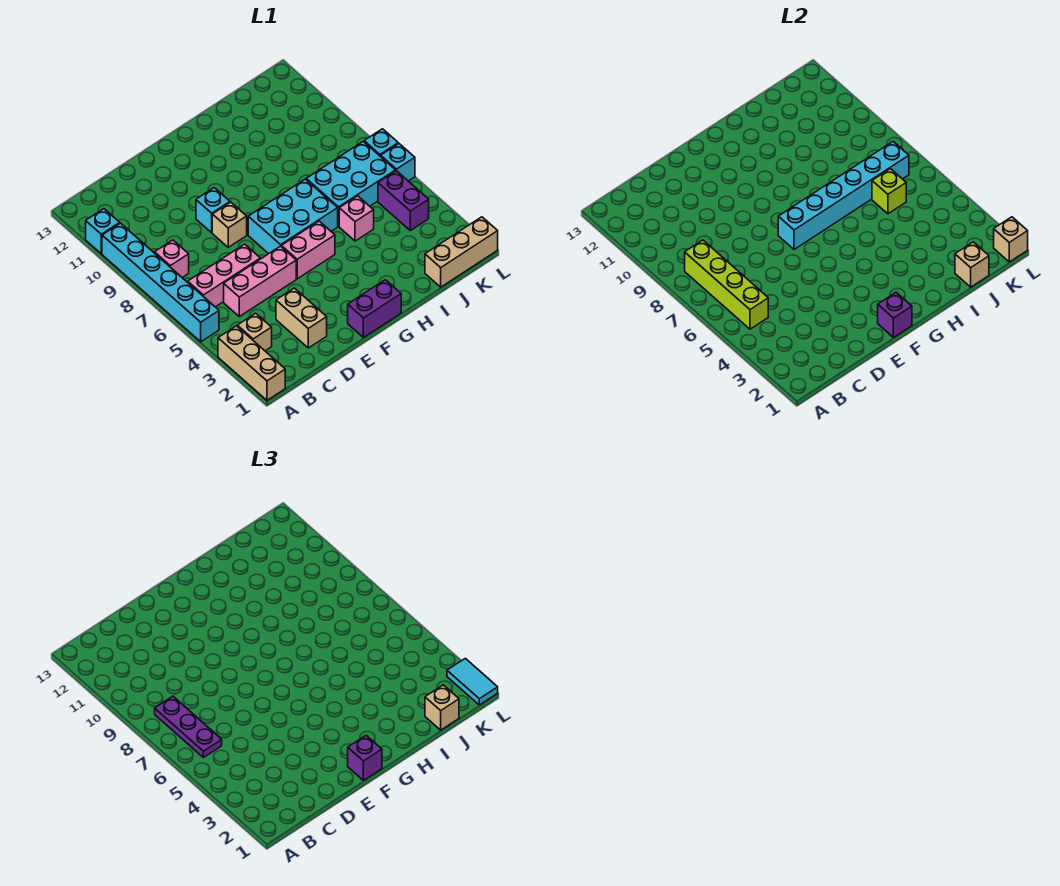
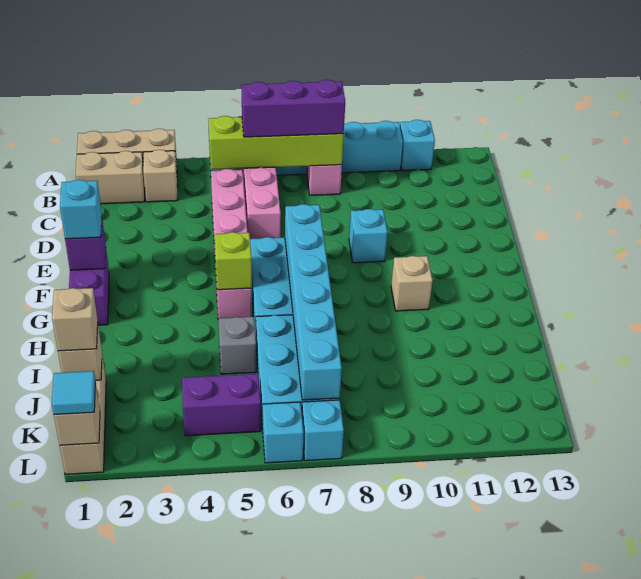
purple plate B6:B8 level 3 -> purple brick B6:B8 level 3
tan brick D2:D3 level 1 -> tan brick B1:B2 level 1
tan brick E8 level 1 -> tan brick G10 level 1
purple brick F1 level 3 -> cyan brick F1 level 3
pink brick I5 level 1 -> grey brick I5 level 1
lime brick J6 level 2 -> lime brick G5 level 2
cyan tile L1:L2 level 3 -> cyan tile L1 level 3

